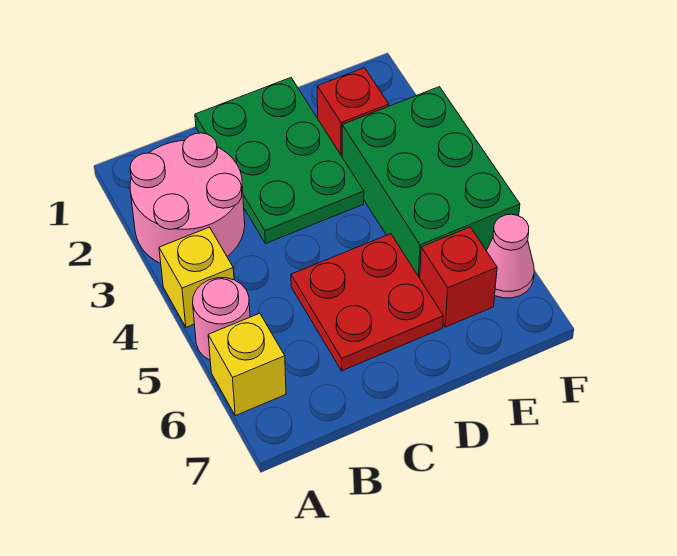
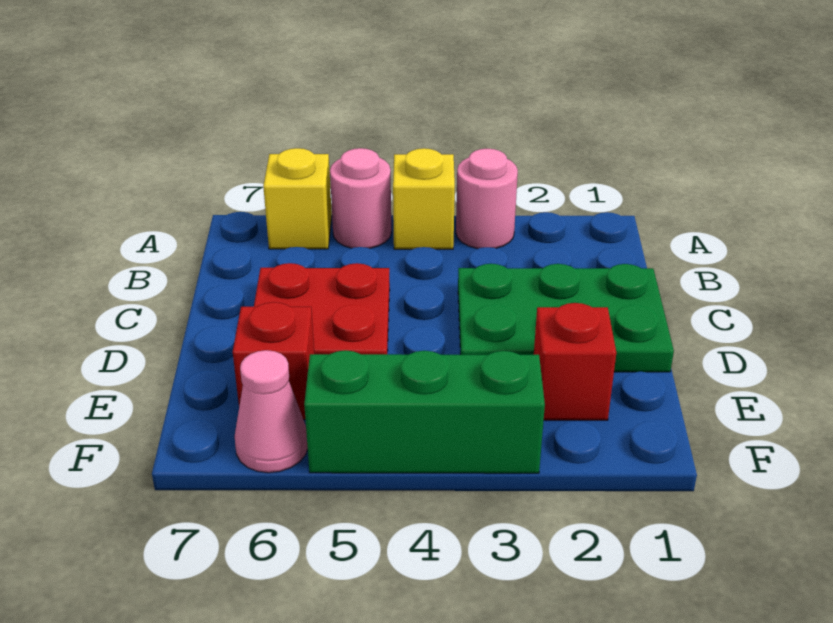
pink round brick A2:B3 level 1 -> pink round brick A3 level 1
green brick E3:F5 level 1 -> green brick F3:F5 level 1

